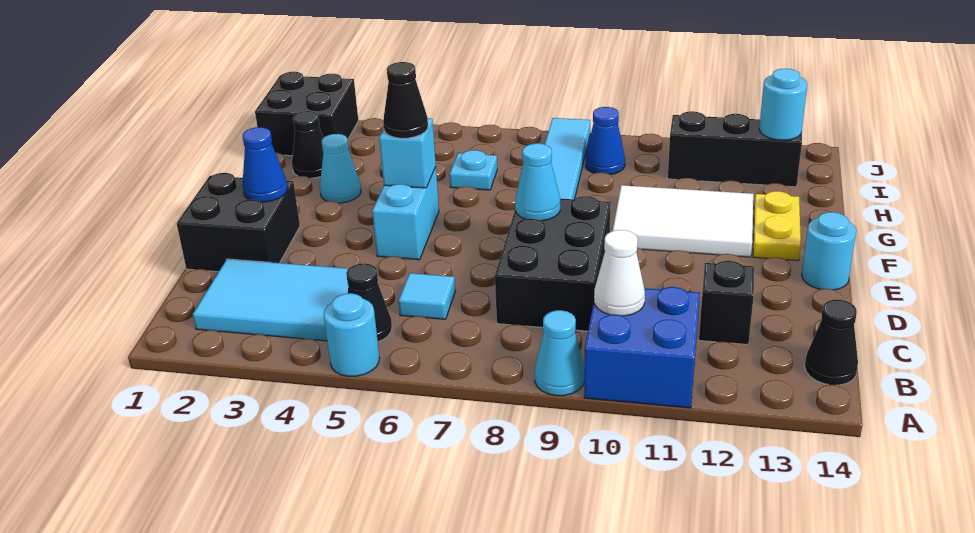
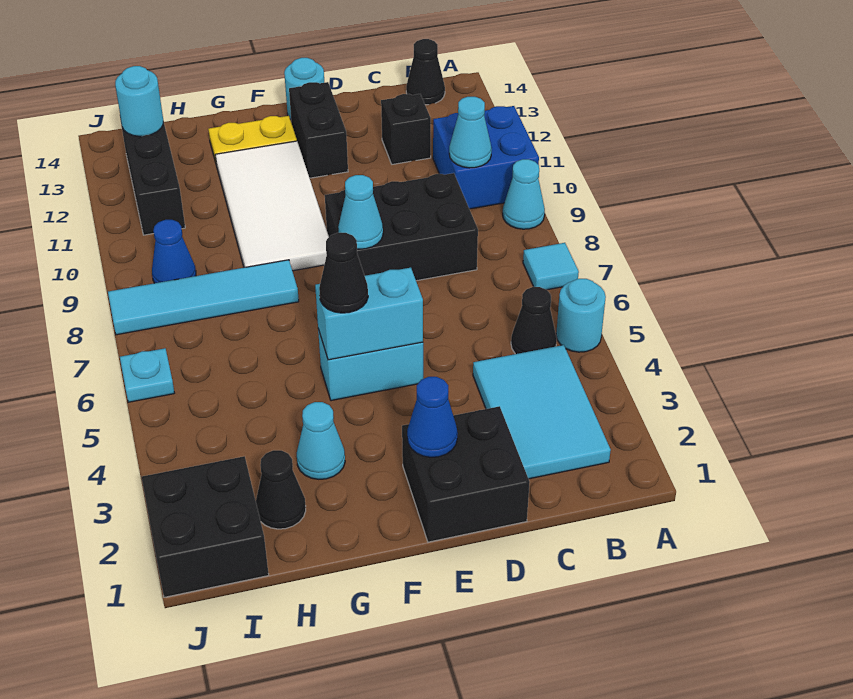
white cone B10 level 2 -> cyan cone B10 level 2
cyan tile C6 level 1 -> cyan tile A7 level 1
none -> black brick E12:E13 level 1
cyan brick F5 level 2 -> cyan brick E5:F5 level 2
white tile F10:G12 level 1 -> white tile F9:G12 level 1
cyan plate H6 level 1 -> cyan plate J6 level 1

